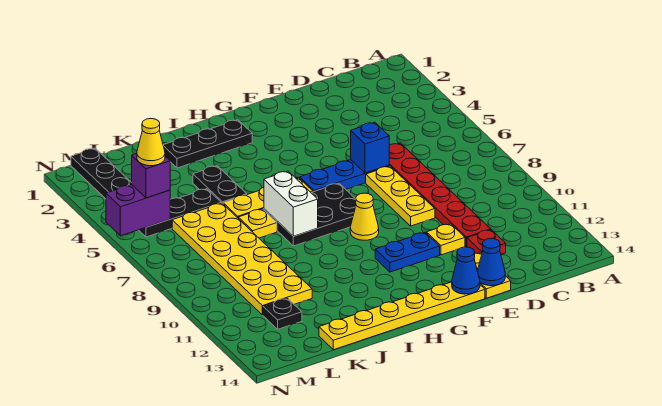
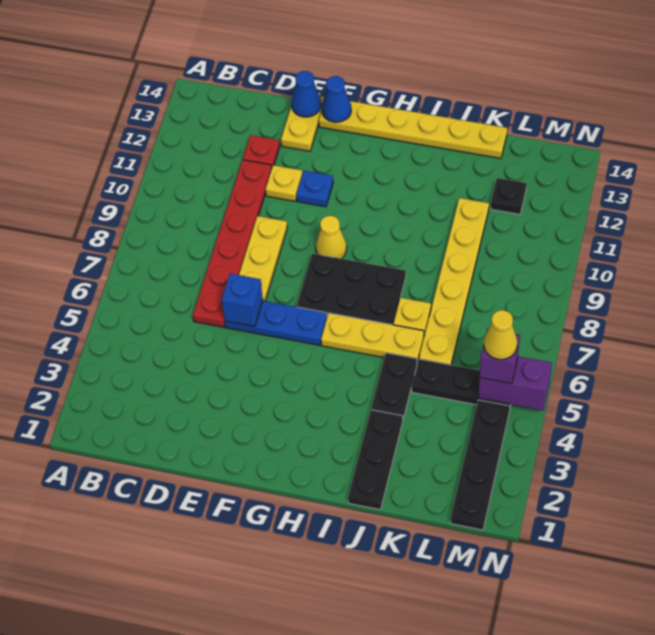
blue plate F11:G11 level 1 -> blue plate F11 level 1
black plate H2:J2 level 1 -> black plate J1:J3 level 1
white brick I7:I8 level 2 -> none
yellow plate K6:L11 level 1 -> yellow plate K6:K11 level 1

